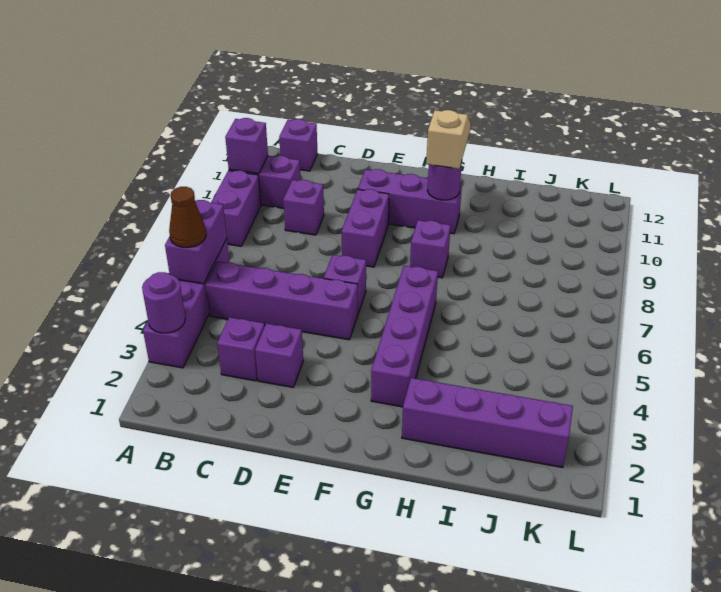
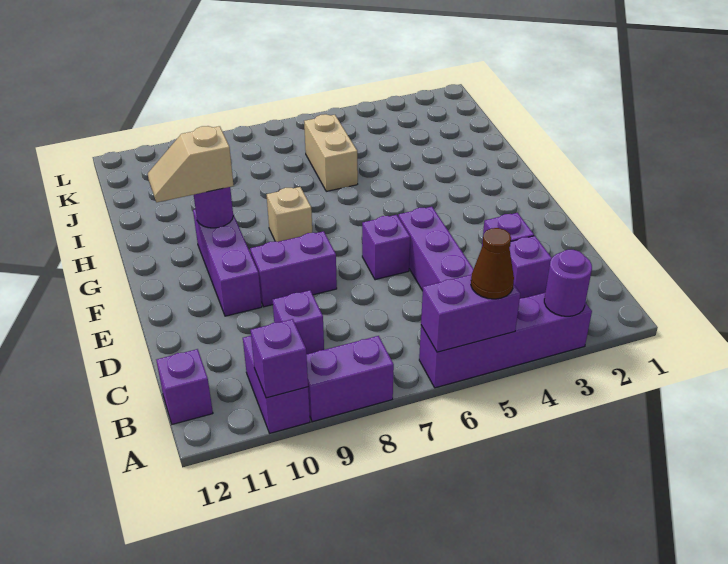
purple brick G3:G6 level 1 -> none
purple brick G8 level 1 -> tan brick G8 level 1
purple brick H2:K2 level 1 -> none
none -> tan brick I6:J6 level 1

